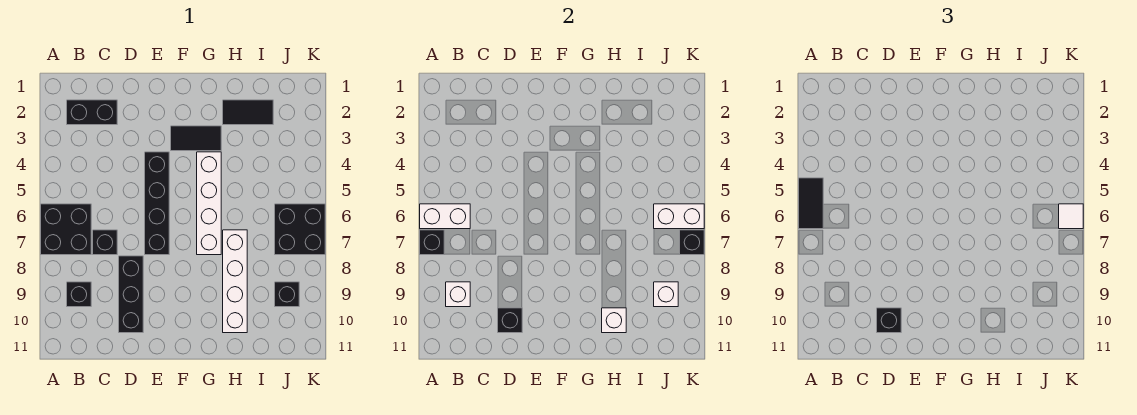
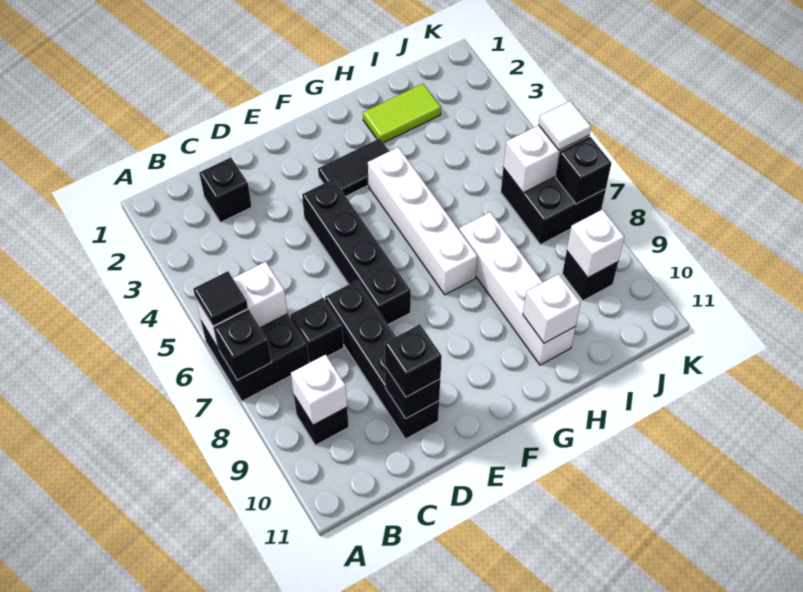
black tile A5:A6 level 3 -> black tile A6 level 3
black brick B2:C2 level 1 -> black brick C2 level 1
black brick D8:D10 level 1 -> black brick D7:D10 level 1
black tile H2:I2 level 1 -> lime tile H2:I2 level 1

